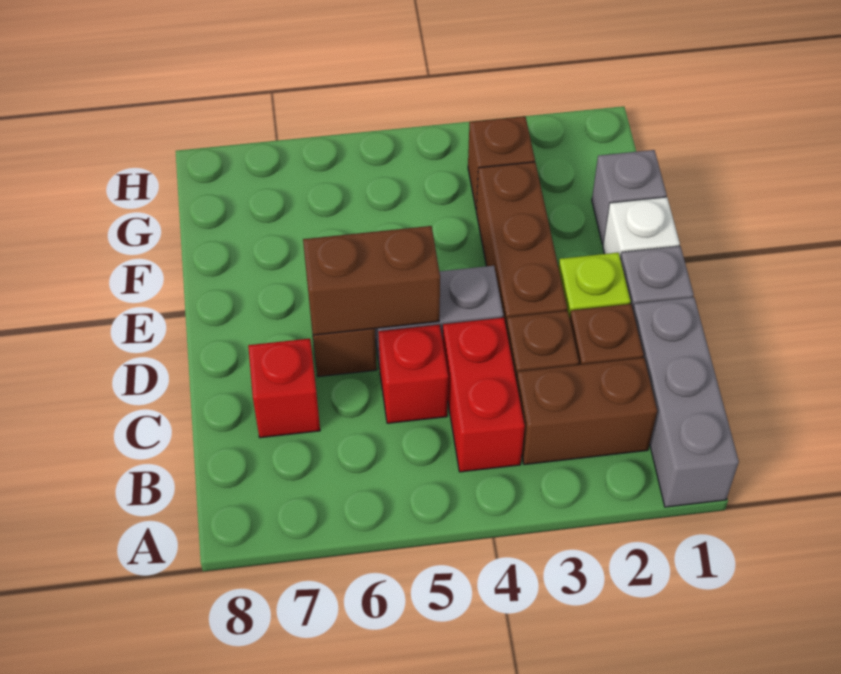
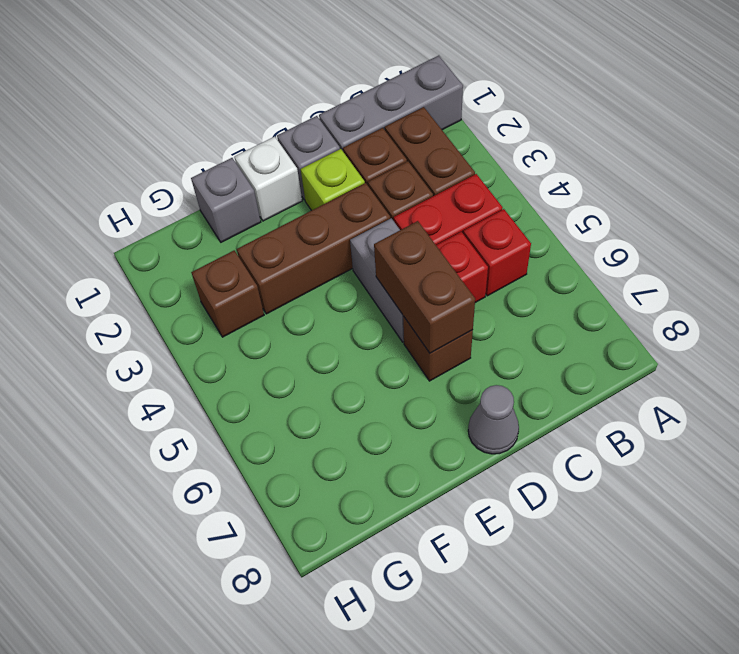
red brick C7 level 1 -> red brick B5 level 1
none -> grey cone D8 level 1

